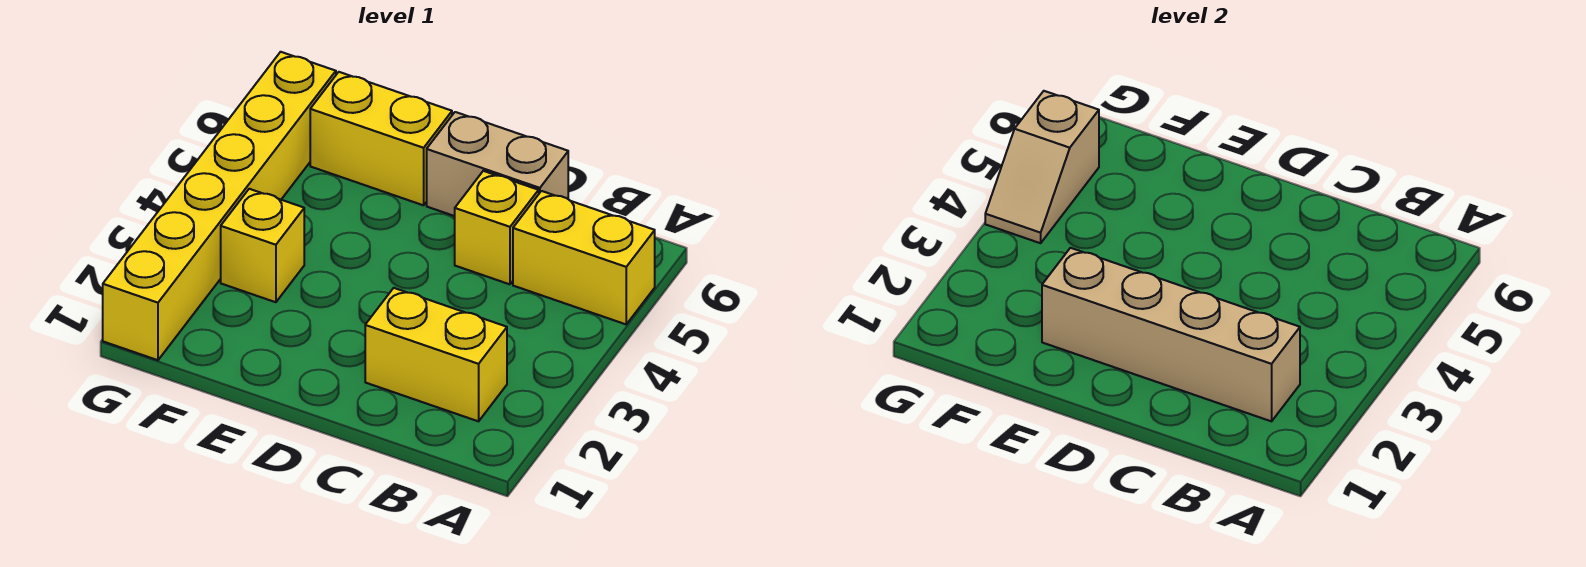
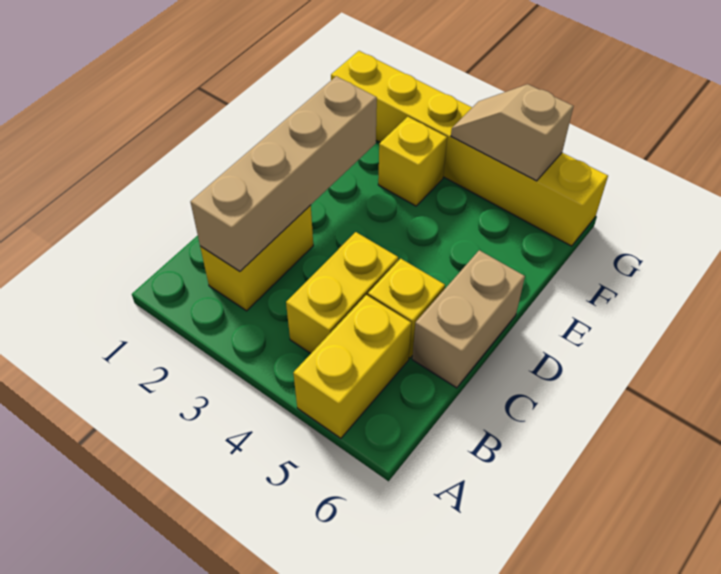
yellow brick E6:F6 level 1 -> yellow brick B4:C4 level 1

